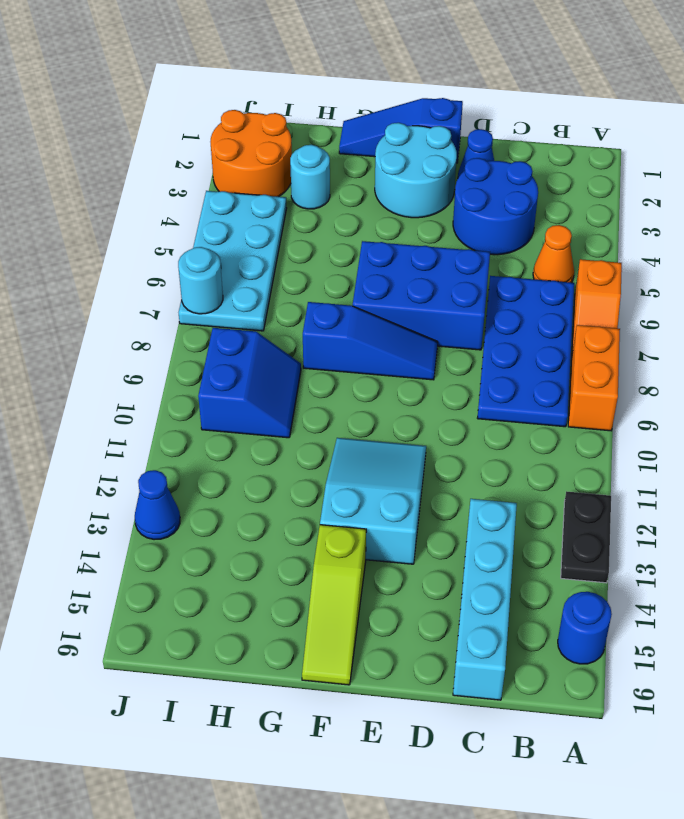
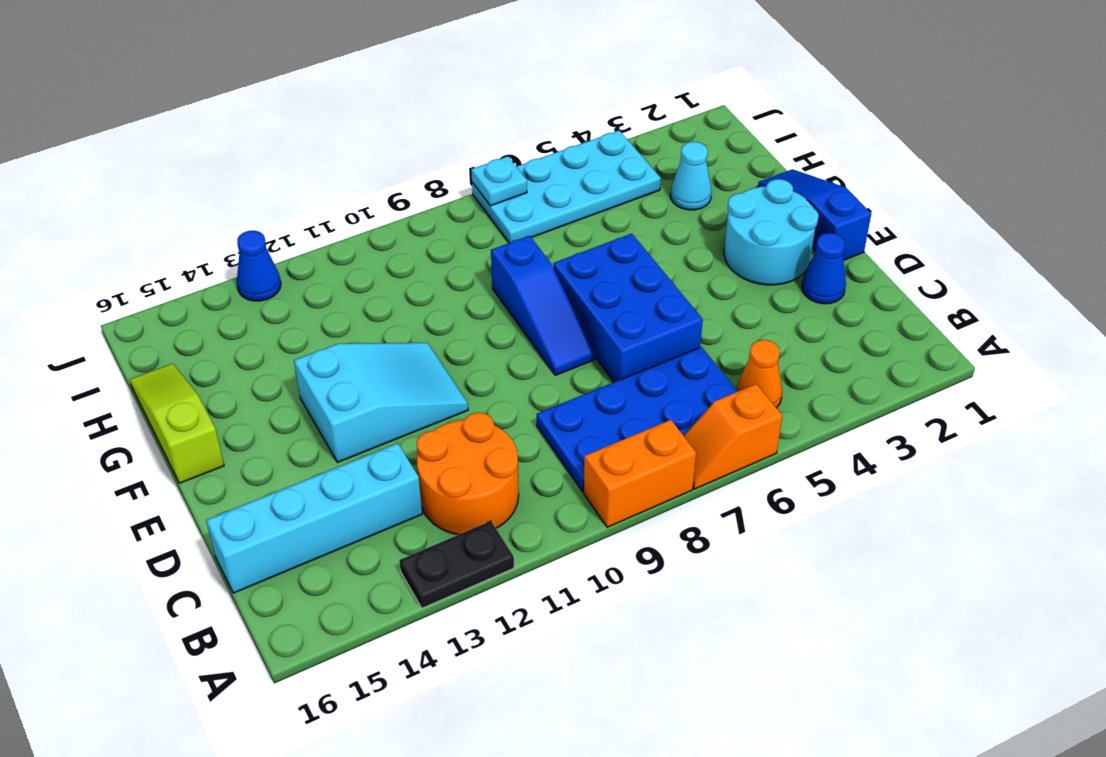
blue round brick A15 level 1 -> none
blue round brick C3:D4 level 1 -> none
lime slope F14:F16 level 1 top 14 -> lime slope F16:H16 level 1 top F
cyan round brick H3 level 1 -> cyan cone H3 level 1
blue slope H9:I10 level 1 top I -> none
orange round brick I2:J3 level 1 -> orange round brick B11:C12 level 1
cyan round brick J7 level 2 -> cyan plate J7 level 2

